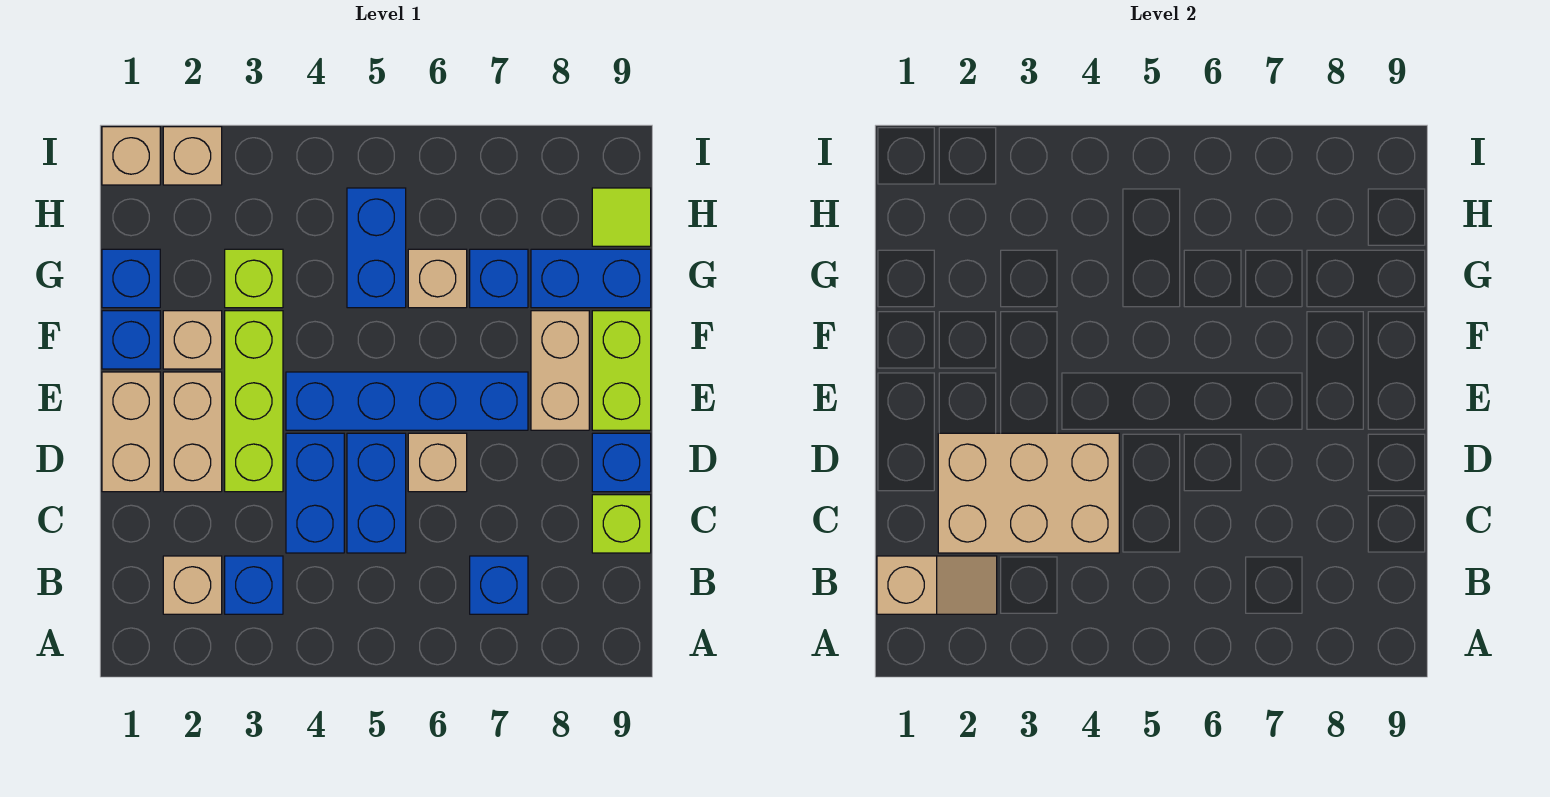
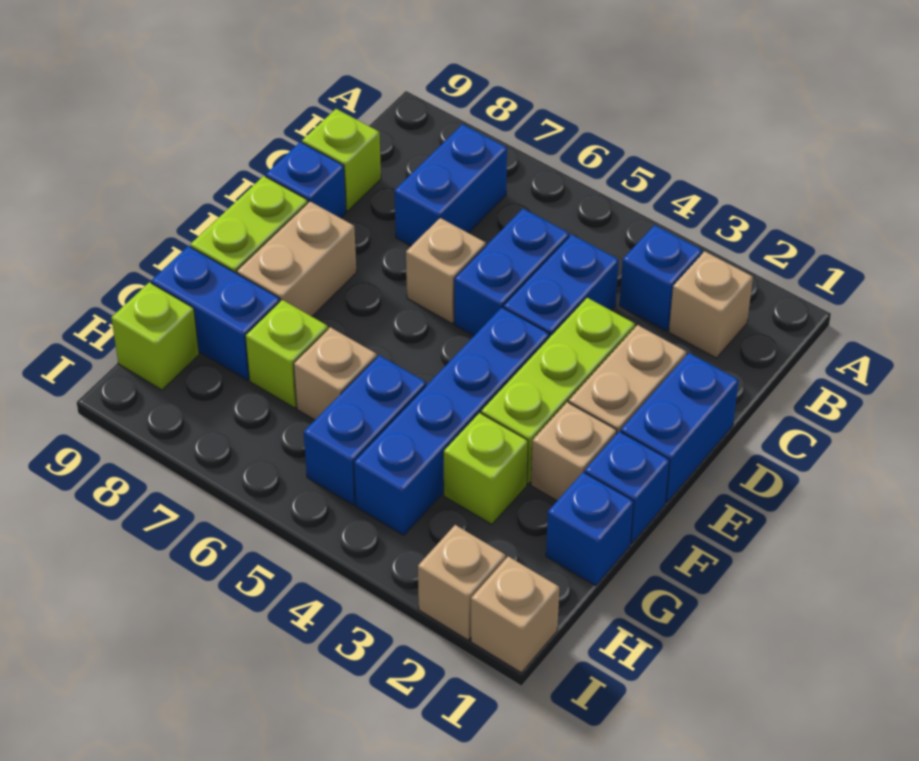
tan slope B1:B2 level 2 top 1 -> none
blue brick B7 level 1 -> blue brick B7:C7 level 1
tan brick C2:D4 level 2 -> none
tan brick D1:E1 level 1 -> blue brick D1:E1 level 1
blue brick E4:E7 level 1 -> blue brick E4:H4 level 1
blue brick G7 level 1 -> lime brick G7 level 1
lime tile H9 level 1 -> lime brick H9 level 1

